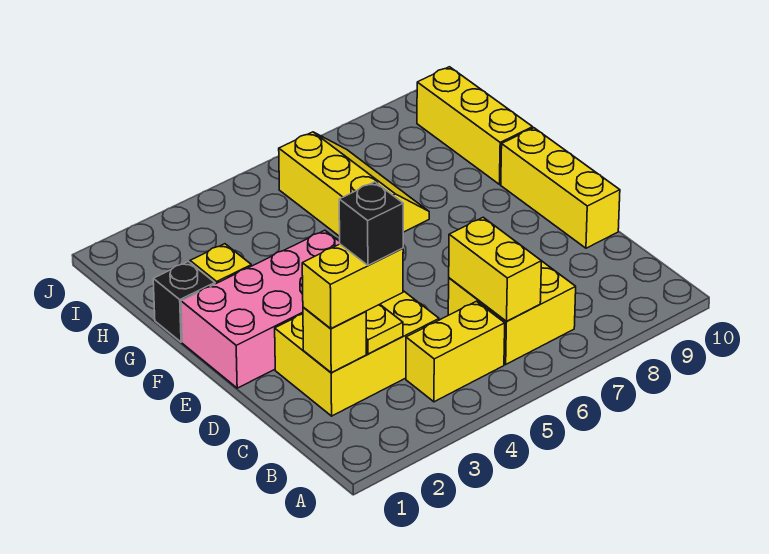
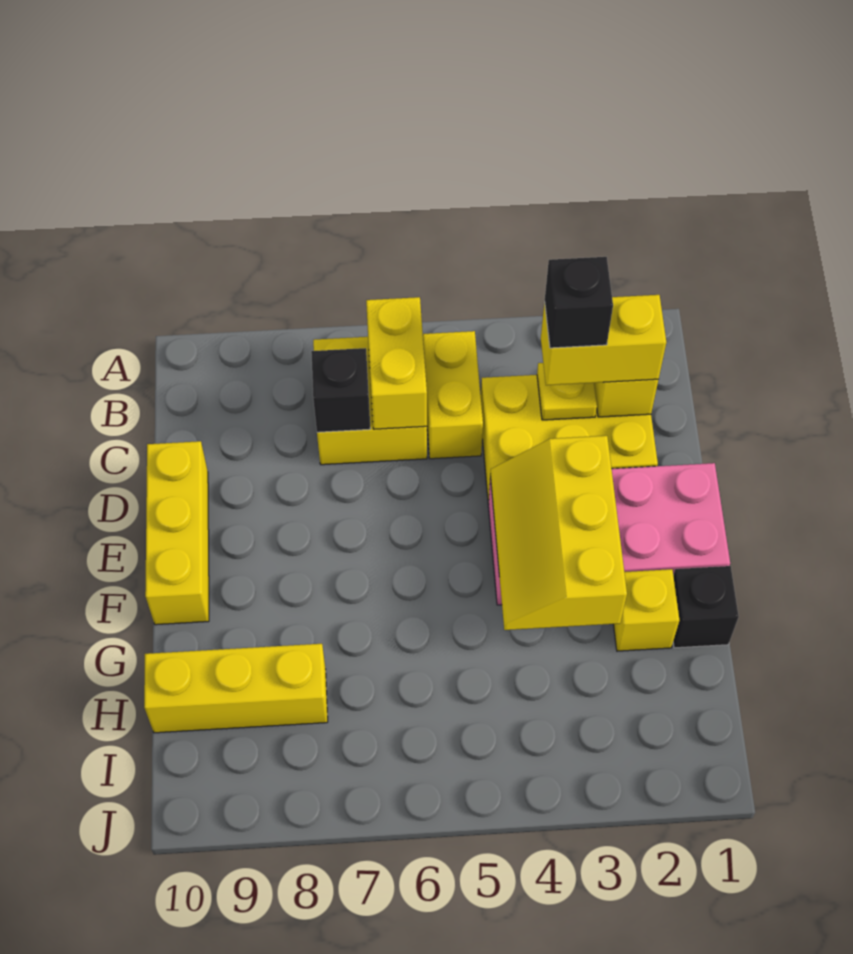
yellow brick B4:B5 level 1 -> yellow brick B5:C5 level 1
none -> black brick C7 level 2
yellow slope G6:I7 level 1 top 6 -> yellow slope E3:G4 level 2 top 3
yellow brick G10:I10 level 1 -> yellow brick H8:H10 level 1

